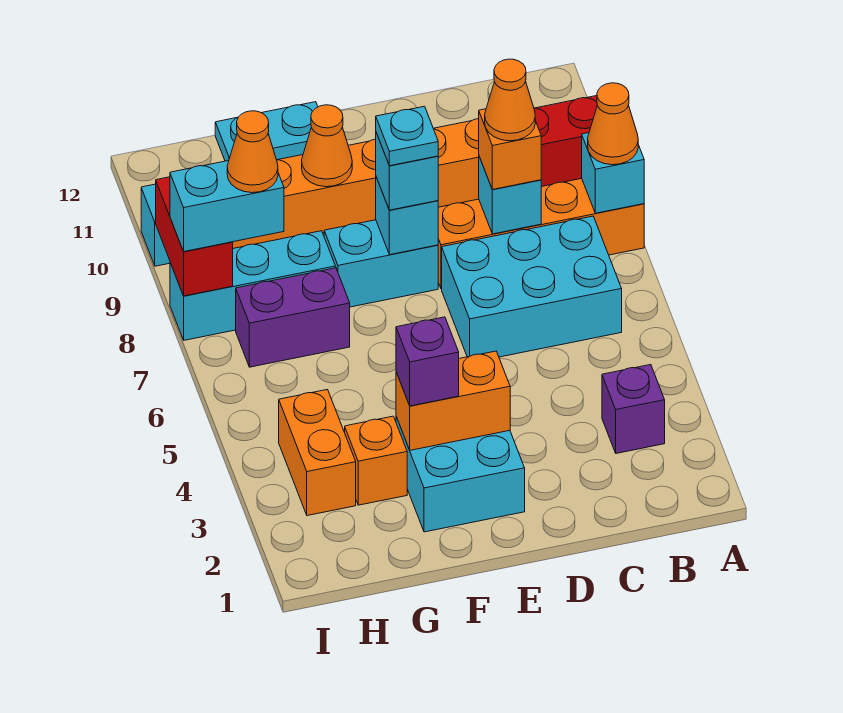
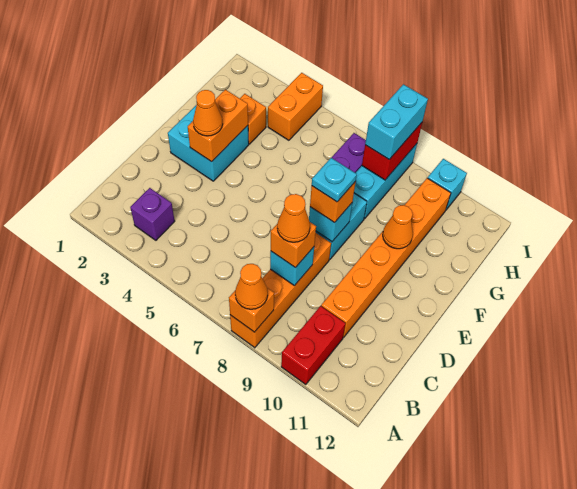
cyan brick A8 level 2 -> orange brick A8 level 2
cyan brick B6:D7 level 1 -> none
cyan brick E8 level 3 -> orange brick E8 level 3
purple brick F3 level 3 -> none
cyan plate F12:G12 level 1 -> none
orange brick H3:H4 level 1 -> orange brick H4:I4 level 1
orange cone H8 level 4 -> orange cone E3 level 3
red brick I8:I9 level 2 -> red brick H8:I8 level 2

